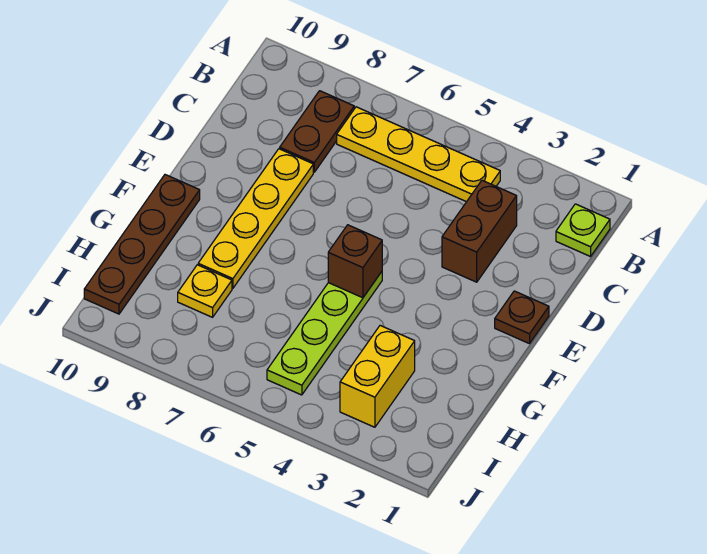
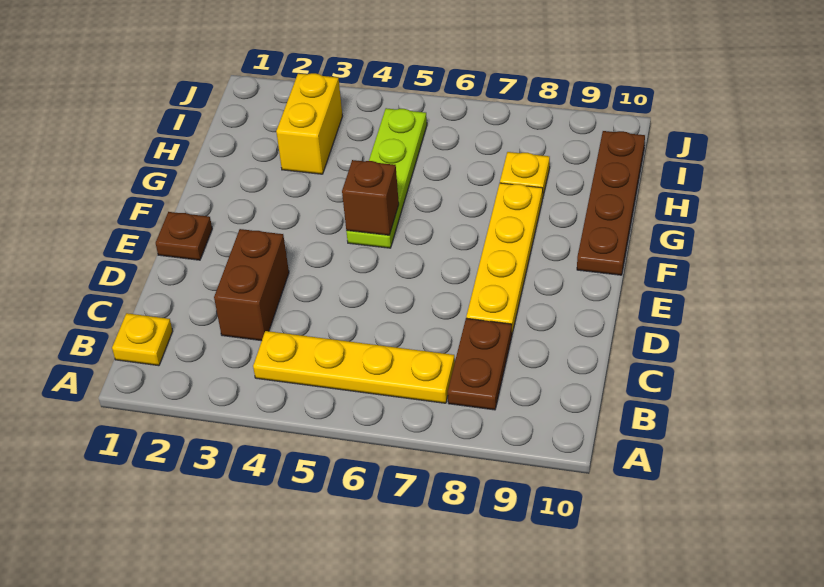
lime plate B1 level 1 -> yellow plate B1 level 1

